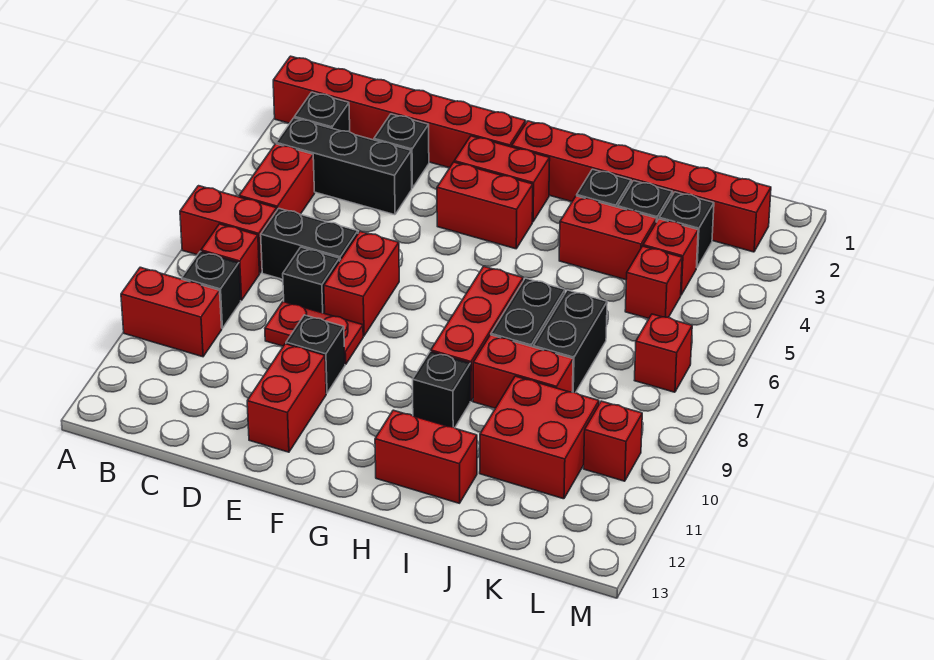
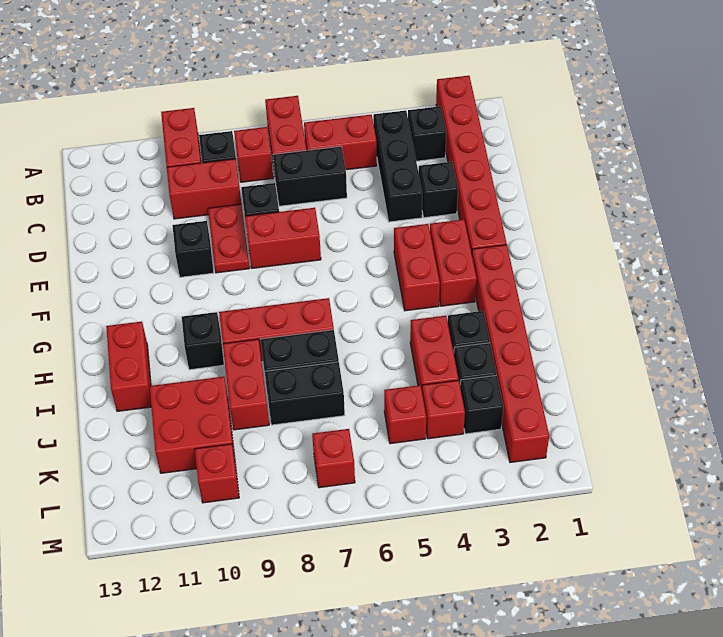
black brick C7:D7 level 1 -> black brick C6:C7 level 1
red brick E11:E12 level 1 -> red brick C9:C10 level 1

